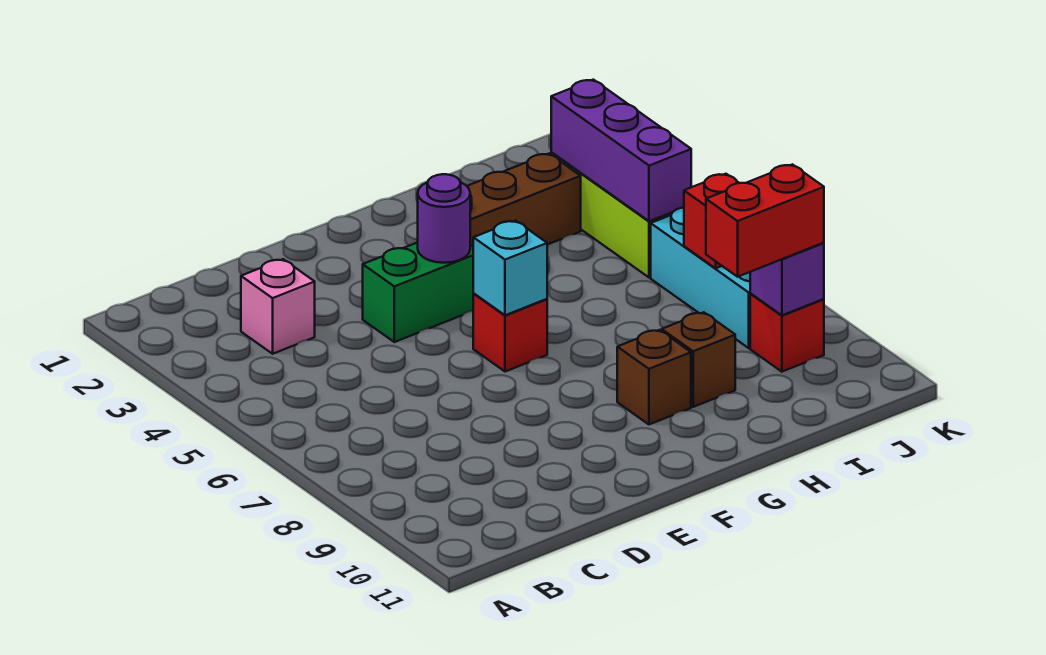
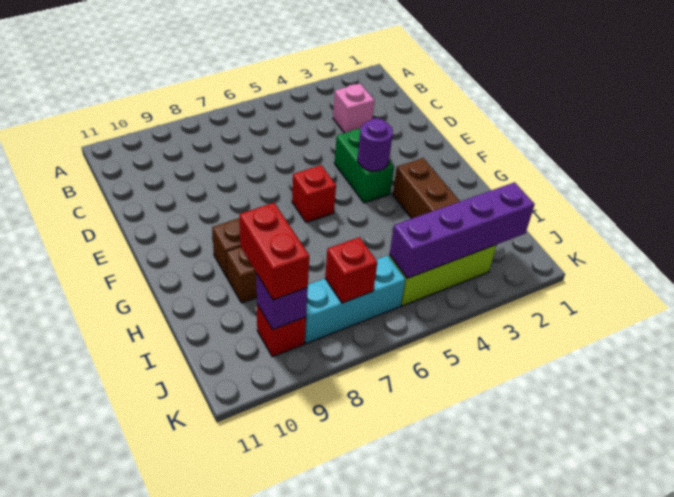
cyan brick F6 level 2 -> none
purple brick J3:J5 level 2 -> purple brick J2:J5 level 2

